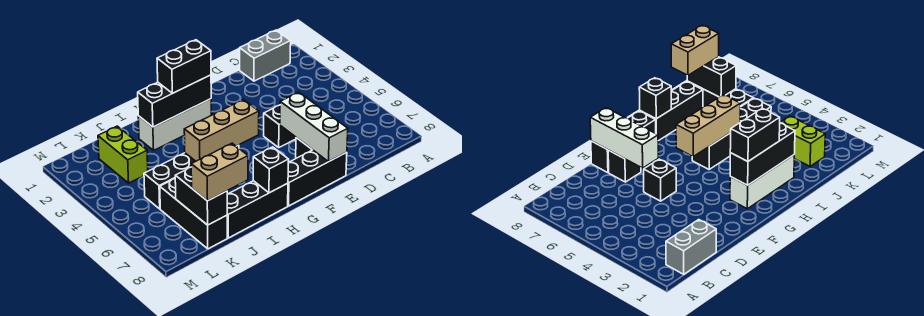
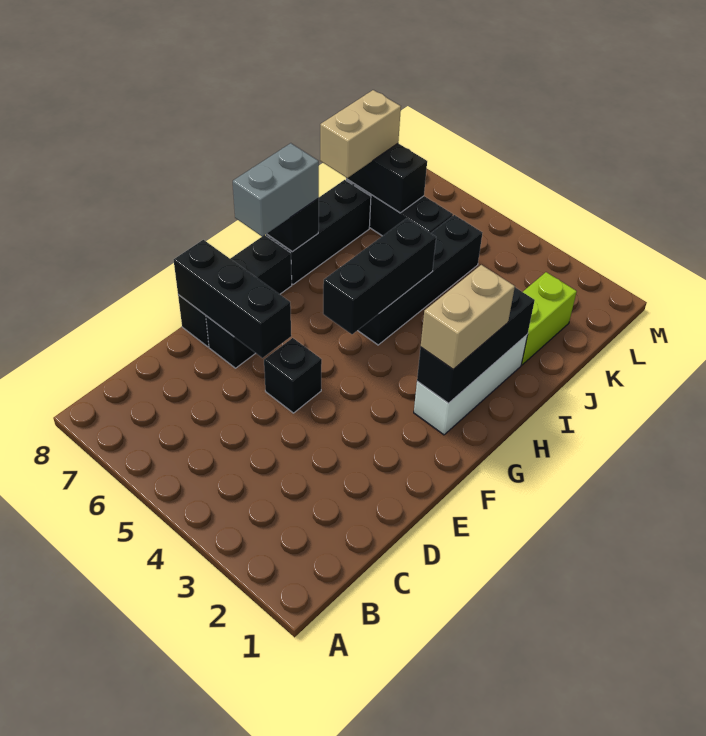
grey brick B1:C1 level 1 -> grey brick G8:H8 level 3
white brick E6:E8 level 2 -> black brick E6:E8 level 2
black brick G2:H2 level 3 -> tan brick G2:H2 level 3
tan brick G5:I5 level 2 -> black brick G5:I5 level 2
lime brick K2:K3 level 1 -> lime brick J2:K2 level 1

